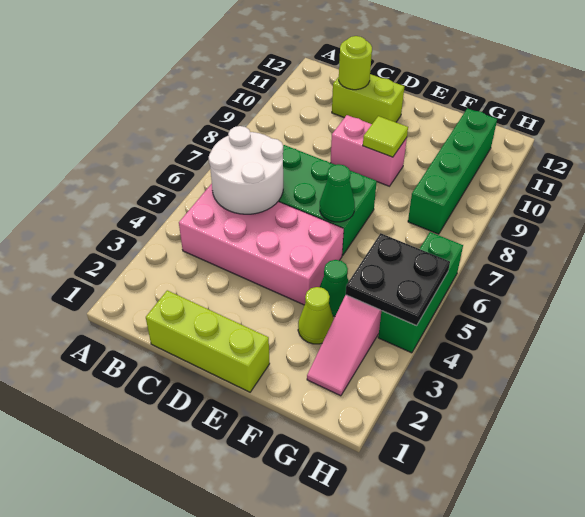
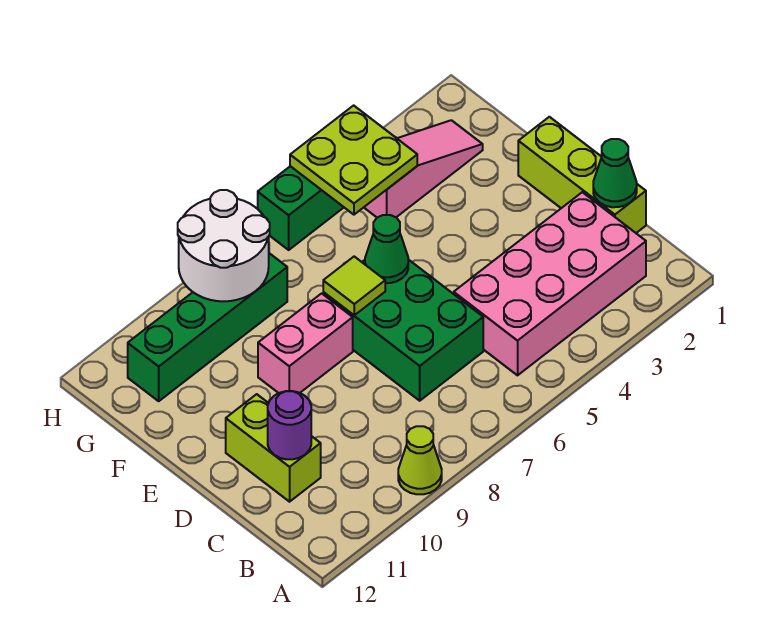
pink brick B4:E5 level 1 -> pink brick B2:C5 level 1
white round brick B5:C6 level 2 -> white round brick G8:H9 level 2
lime round brick C11 level 2 -> purple round brick C11 level 2
pink brick D9:E9 level 1 -> pink brick E8:E9 level 1
lime tile E9 level 2 -> lime tile E7 level 2
lime cone F3 level 1 -> lime cone A9 level 1
green cone F4 level 1 -> green cone C1 level 2
black plate G4:H5 level 2 -> lime plate G4:H5 level 2

